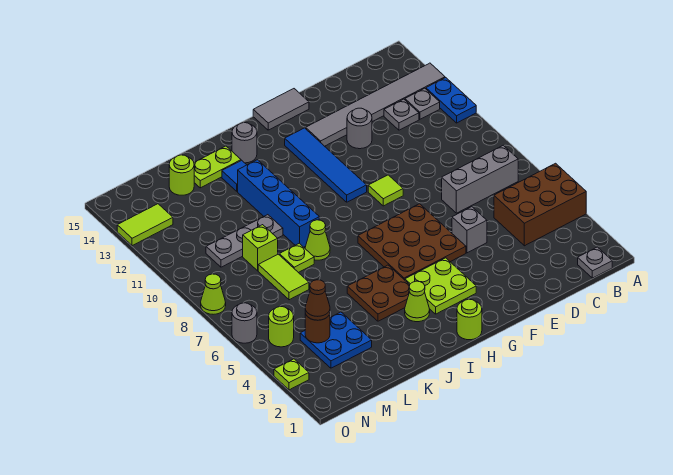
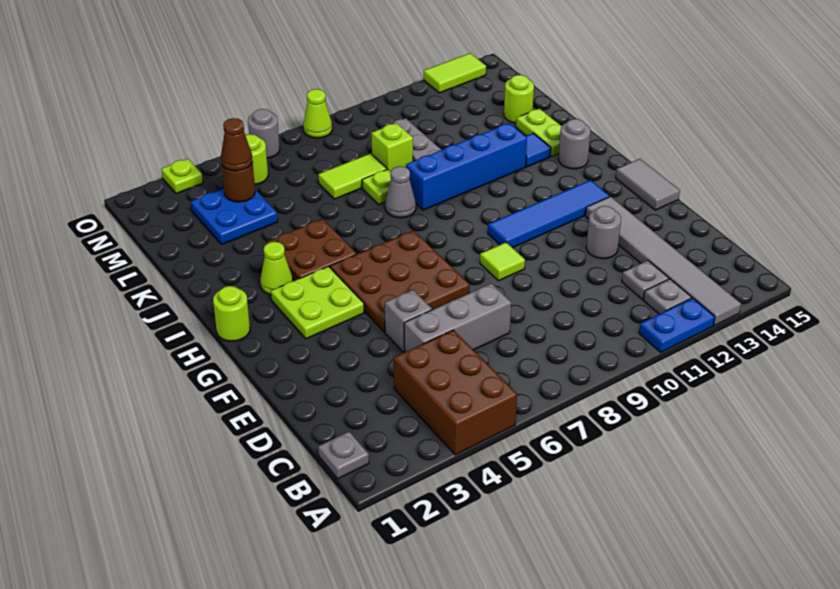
grey brick B7:D7 level 1 -> grey brick D5:D7 level 1
lime cone J8 level 1 -> grey cone J8 level 1
lime tile N13:O13 level 1 -> lime tile O13:O14 level 1

